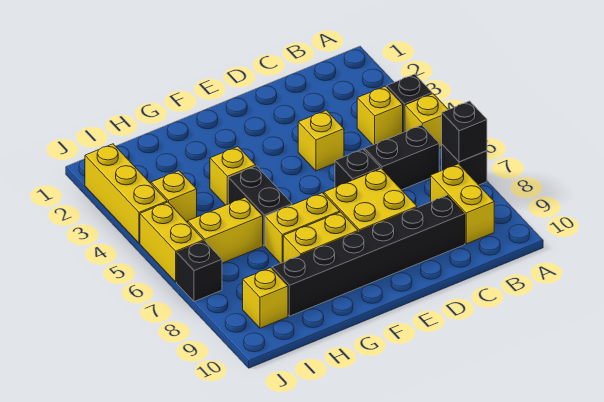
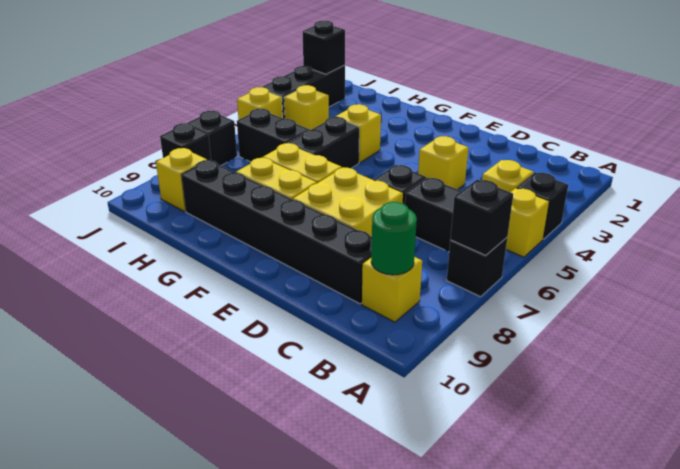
yellow brick B8:B9 level 1 -> yellow brick B9 level 1
none -> green round brick B9 level 2
yellow brick H6:I6 level 1 -> black brick H6:I6 level 1
yellow brick J2:J4 level 1 -> black brick J2:J4 level 1
none -> black brick J2 level 2
yellow brick J5:J6 level 1 -> yellow brick J5 level 1
none -> black brick J8 level 1

